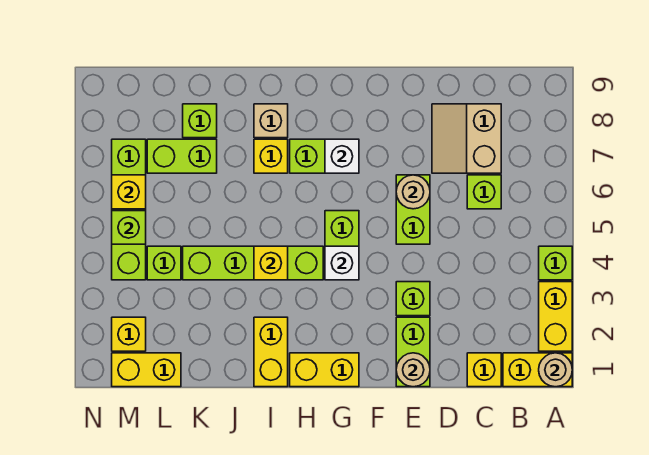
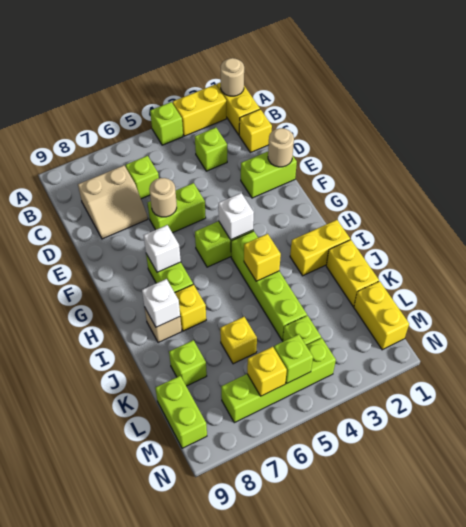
lime brick E3 level 1 -> lime brick C3 level 1
yellow brick G1:H1 level 1 -> yellow brick J1:K1 level 1
none -> white brick I8 level 2
lime brick K7:L7 level 1 -> lime brick L9:M9 level 1
yellow brick M2 level 1 -> yellow brick K6 level 1

